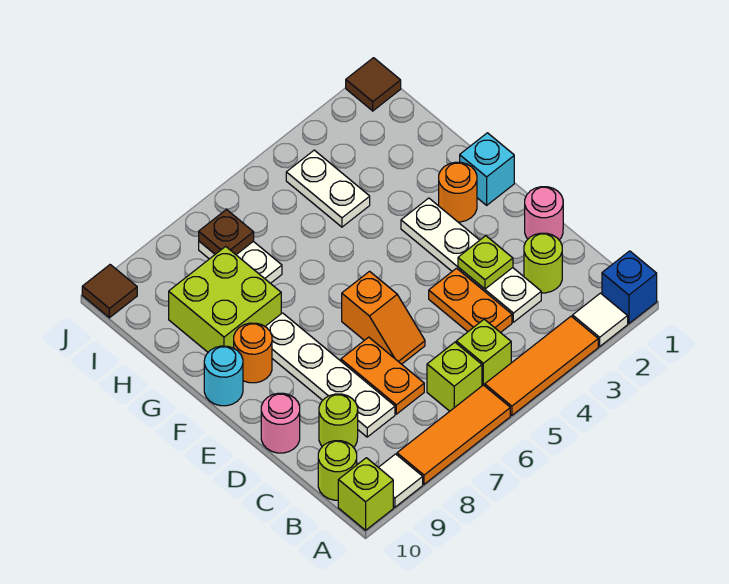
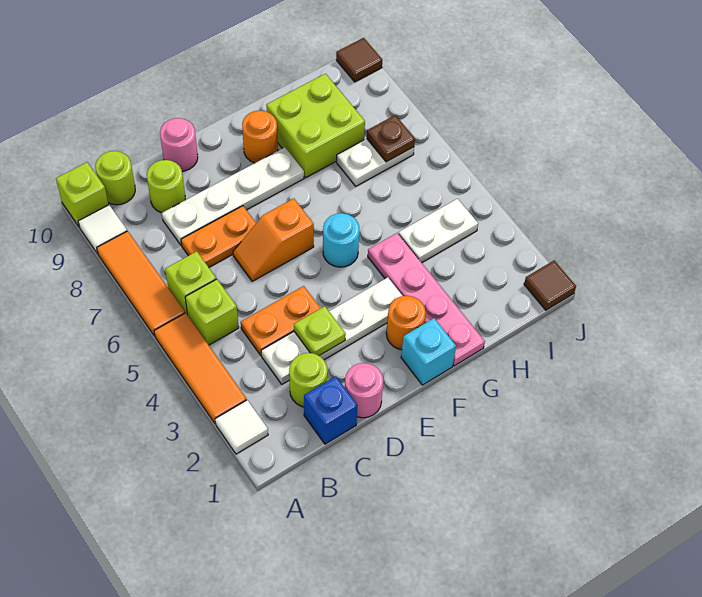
blue brick A1 level 1 -> blue brick C1 level 1
cyan round brick F10 level 1 -> cyan round brick F5 level 1
none -> pink plate G1:G4 level 1

